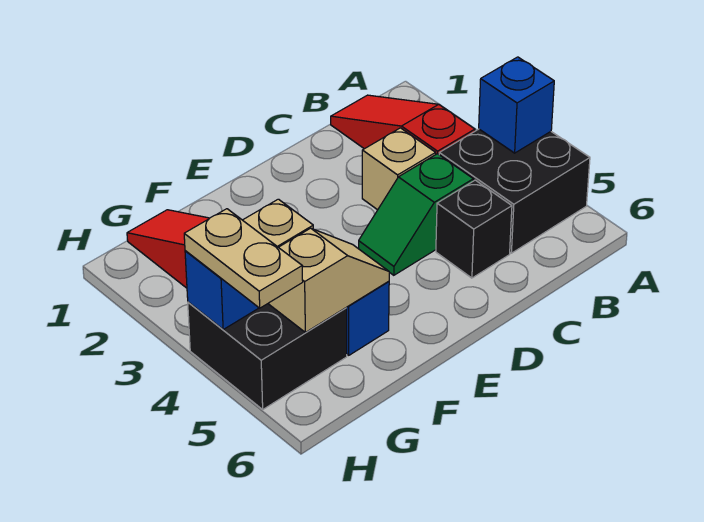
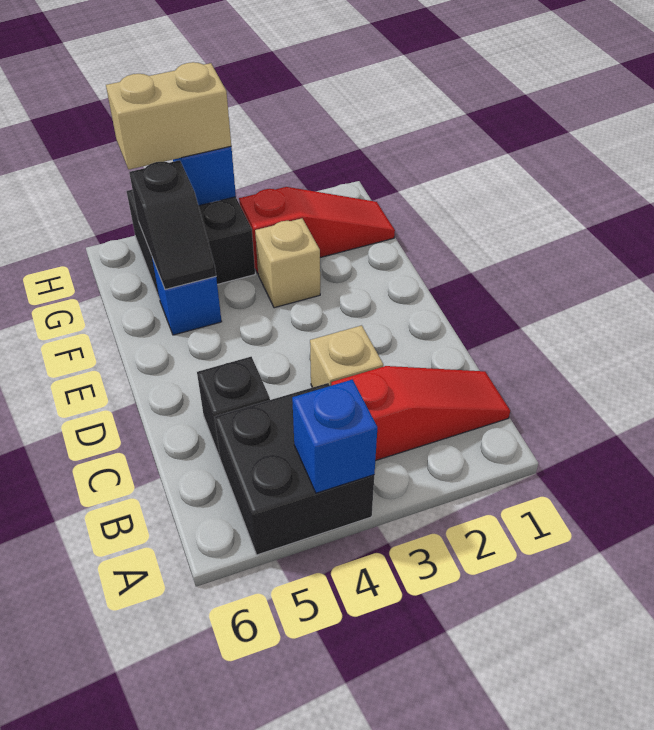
green slope C4:D4 level 1 top C -> none
tan slope F5:G5 level 2 top G -> black slope F5:G5 level 2 top G
tan plate H4:H5 level 3 -> tan brick H4:H5 level 3

